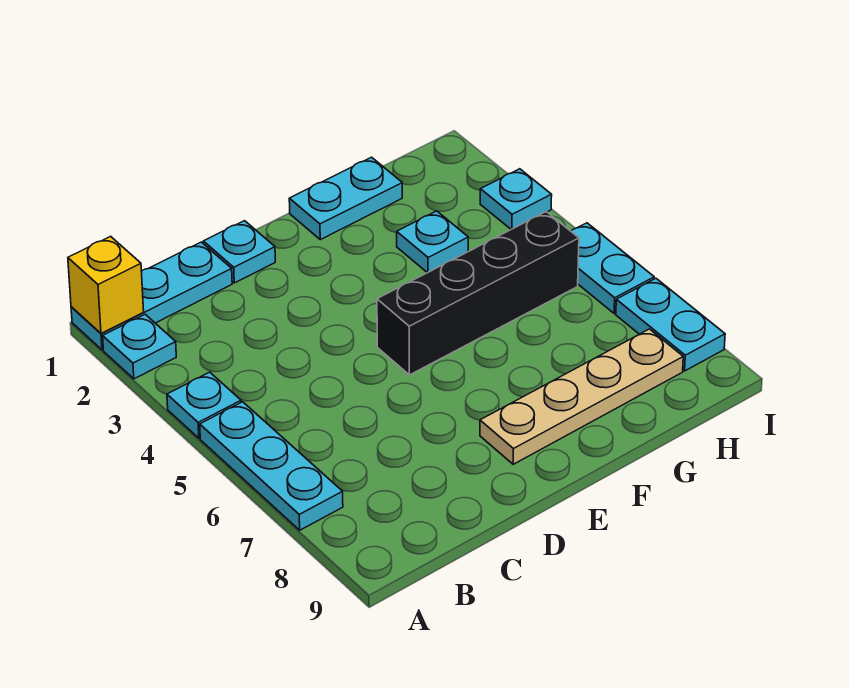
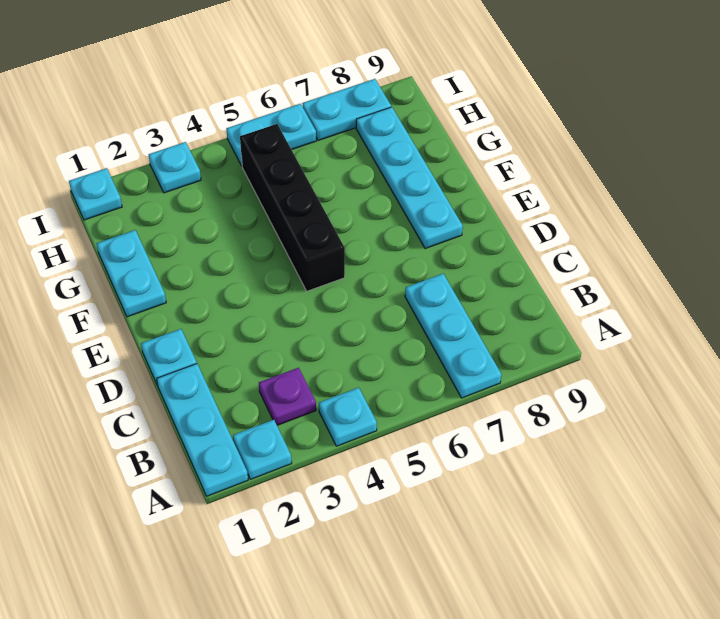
yellow brick A1 level 2 -> none
cyan plate A5:A7 level 1 -> cyan plate A7:C7 level 1
none -> purple plate B3 level 1
tan plate E8:H8 level 1 -> cyan plate E8:H8 level 1
cyan plate G3 level 1 -> cyan plate I1 level 1

